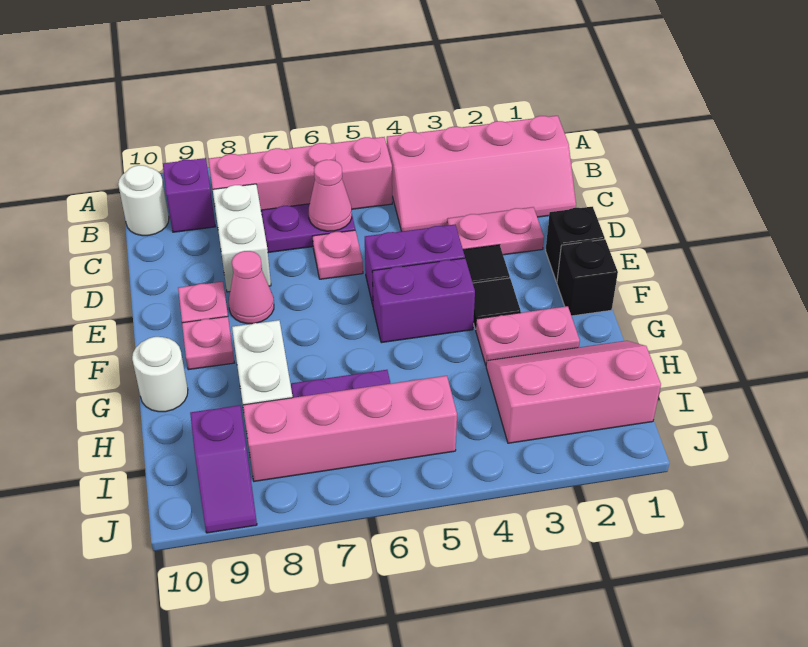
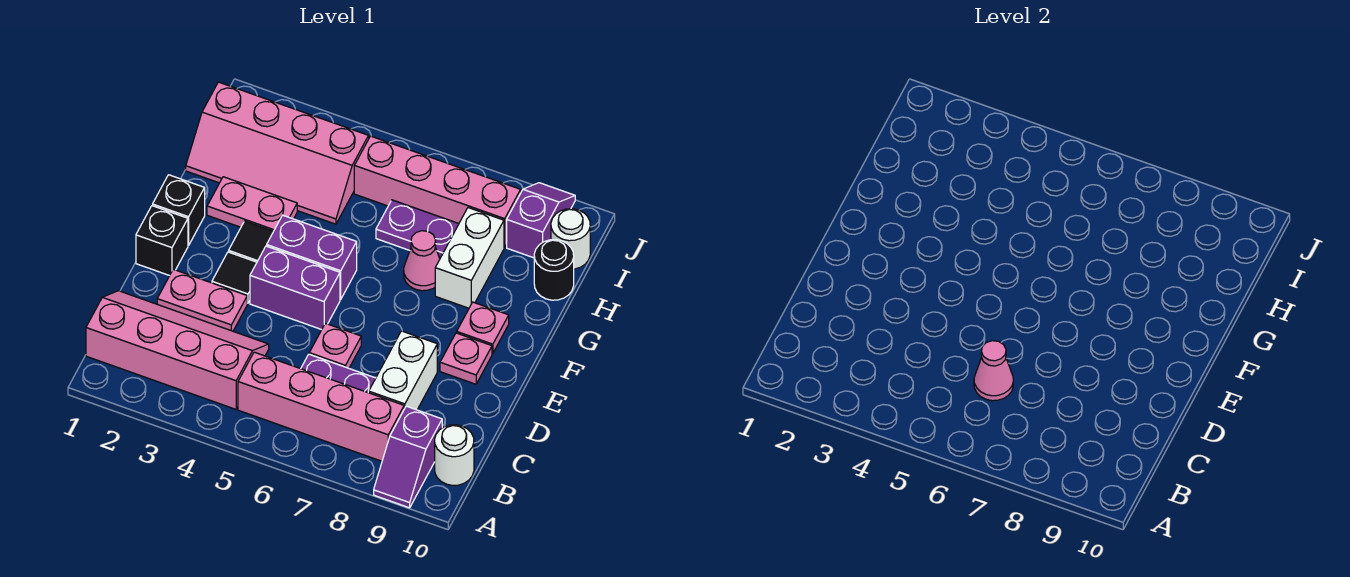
pink cone E8 level 1 -> pink cone G7 level 1
white round brick G10 level 1 -> white round brick I10 level 1
pink slope H1:I3 level 1 top I -> pink slope H1:I4 level 1 top I
none -> black round brick H10 level 1

